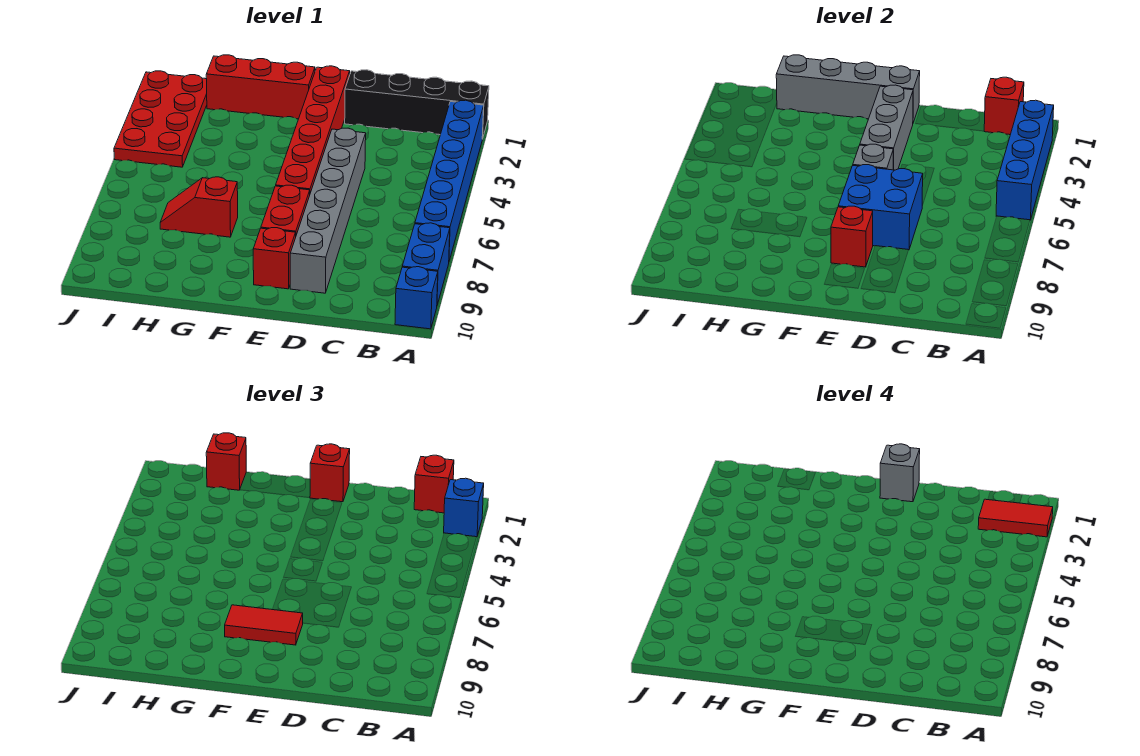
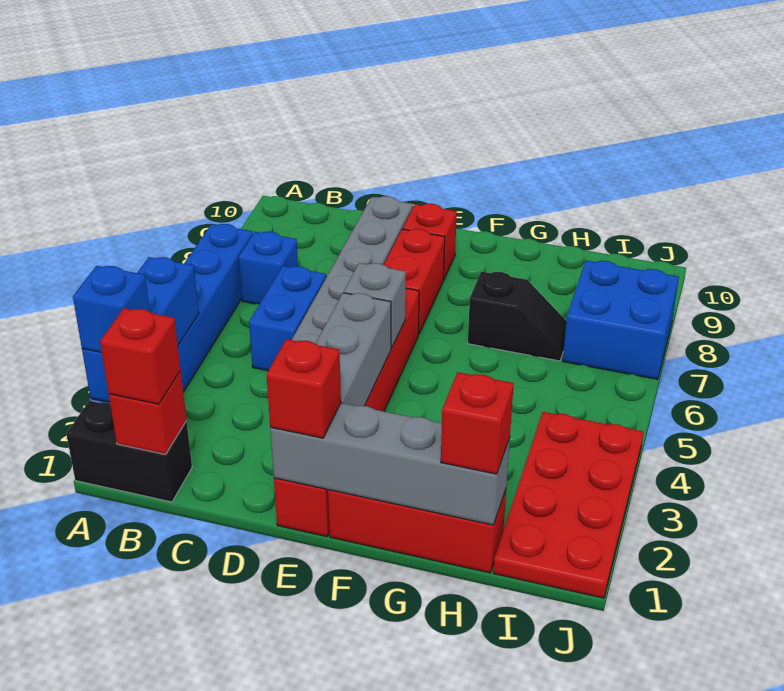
black brick A1:D1 level 1 -> black brick A1:B1 level 1
blue brick A2:A5 level 2 -> blue brick A2:A4 level 2
red tile A2:B2 level 4 -> none
blue brick A8:A9 level 1 -> blue brick C5:C6 level 1
blue brick A10 level 1 -> blue brick B7 level 1
blue brick D6:E7 level 2 -> blue brick I7:J8 level 1
grey brick E1 level 4 -> none
red brick E8 level 2 -> none
red tile E8:F8 level 3 -> none
red slope G7:H7 level 1 top G -> black slope G7:H7 level 1 top G

